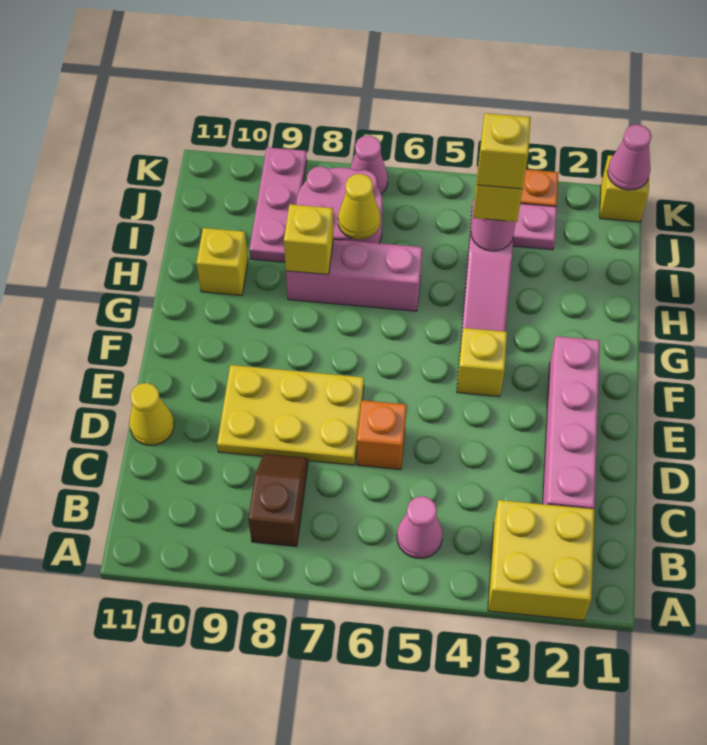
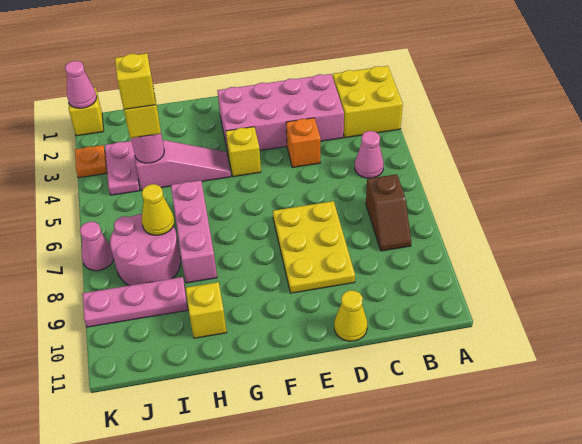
brown slope B8:C8 level 1 top B -> brown slope B7:B8 level 1 top 7
pink brick C2:F2 level 1 -> pink brick C2:F3 level 1
orange brick D6 level 1 -> orange brick D4 level 1
yellow brick H8 level 2 -> none

